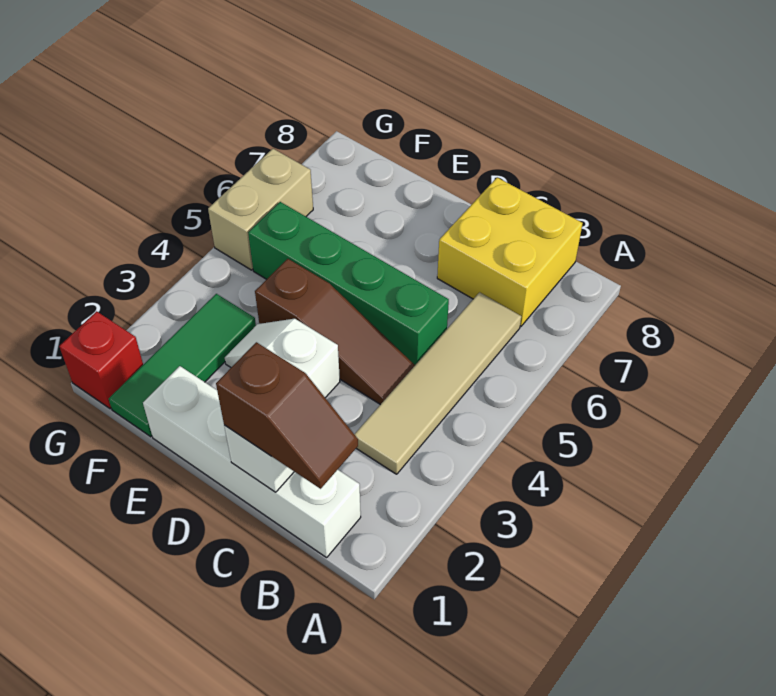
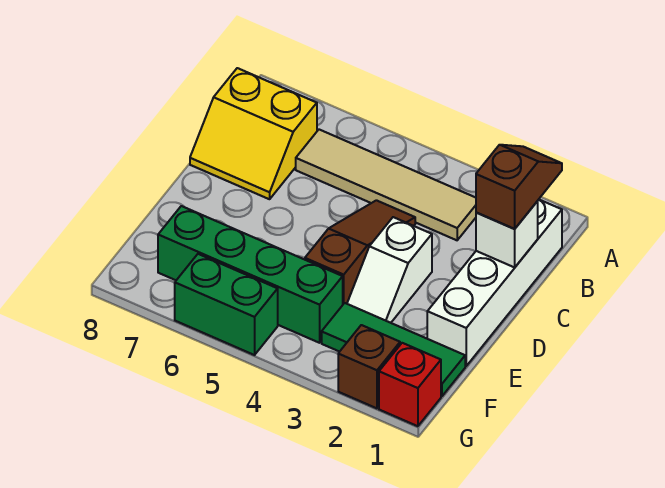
yellow brick B7:C8 level 1 -> yellow slope B7:C8 level 1 top B
green brick C5:F5 level 1 -> green brick F4:F7 level 1
none -> brown brick G2 level 1
tan brick G5:G6 level 1 -> green brick G5:G6 level 1

